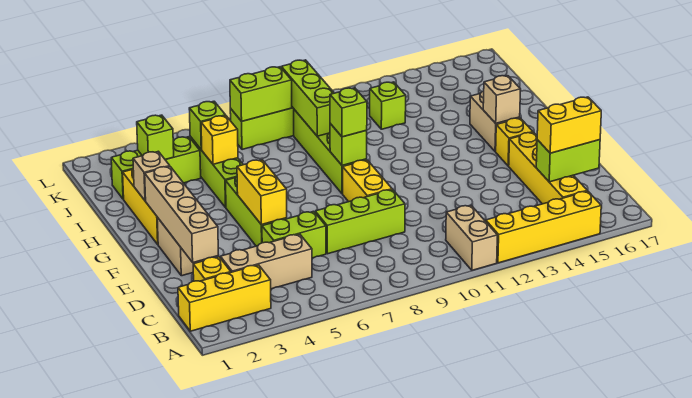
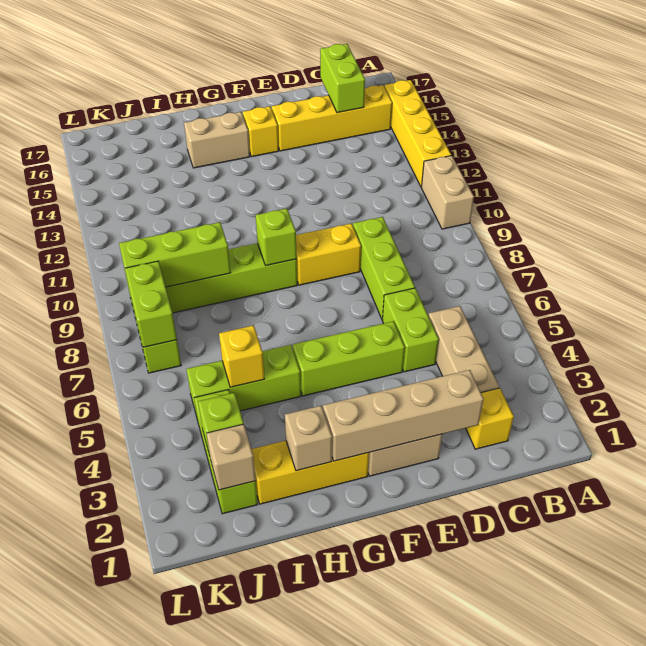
tan brick A11:B11 level 1 -> tan brick A10:A11 level 1
yellow brick B1:B3 level 1 -> none
yellow brick C15:C16 level 3 -> none
yellow brick E5:F5 level 2 -> none
lime brick G9 level 3 -> none
tan brick G15 level 2 -> tan brick J2 level 2
lime brick J5 level 2 -> none
lime brick J12 level 1 -> none

